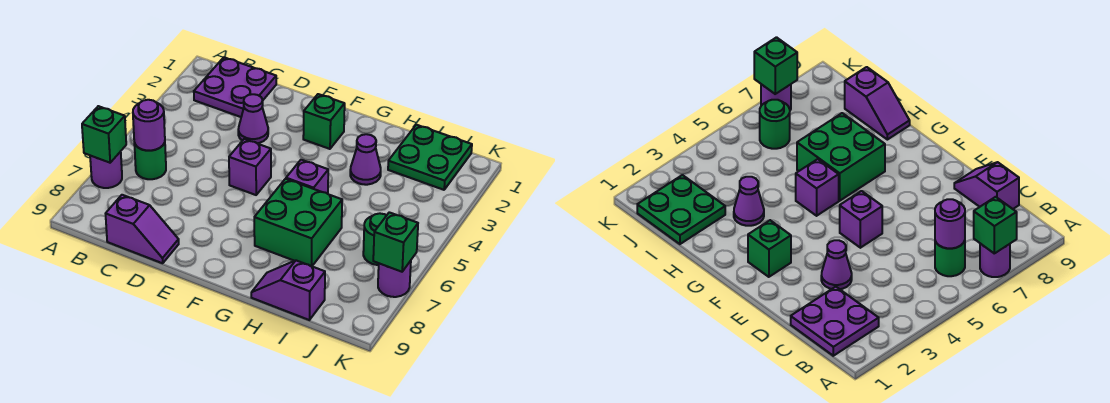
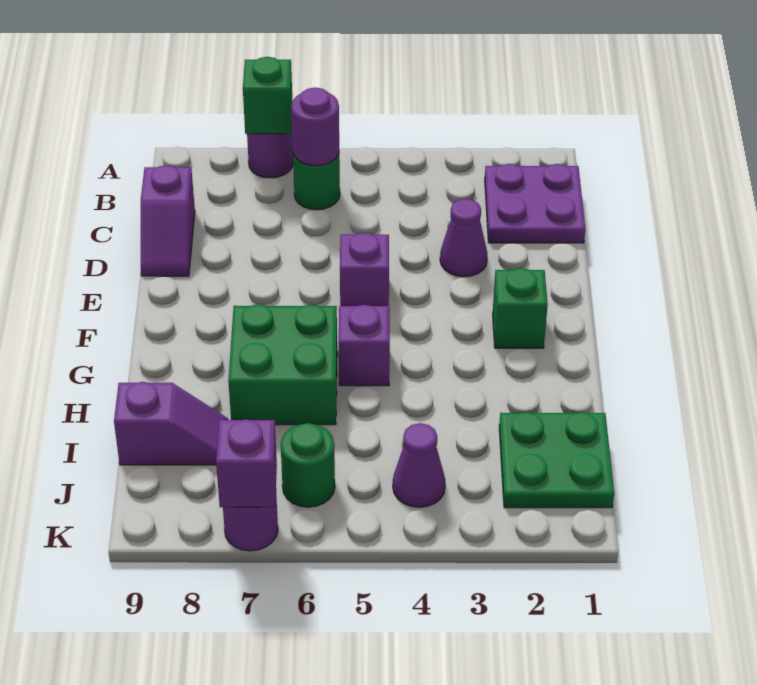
purple cone H3 level 1 -> purple cone J4 level 1
purple slope H9:I9 level 1 top I -> purple slope I8:I9 level 1 top 9
green brick K7 level 2 -> purple brick K7 level 2

